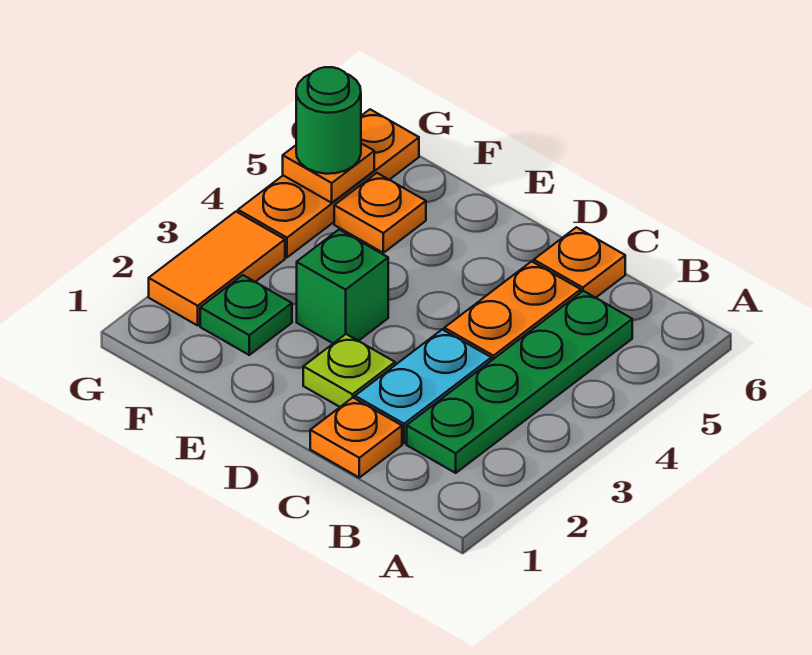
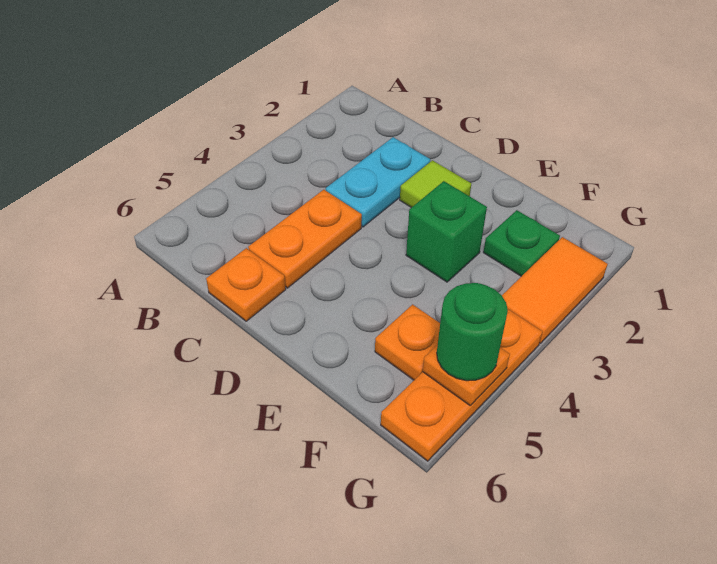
green plate B2:B5 level 1 -> none
orange plate C1 level 1 -> none
lime plate D2 level 1 -> lime tile D2 level 1

